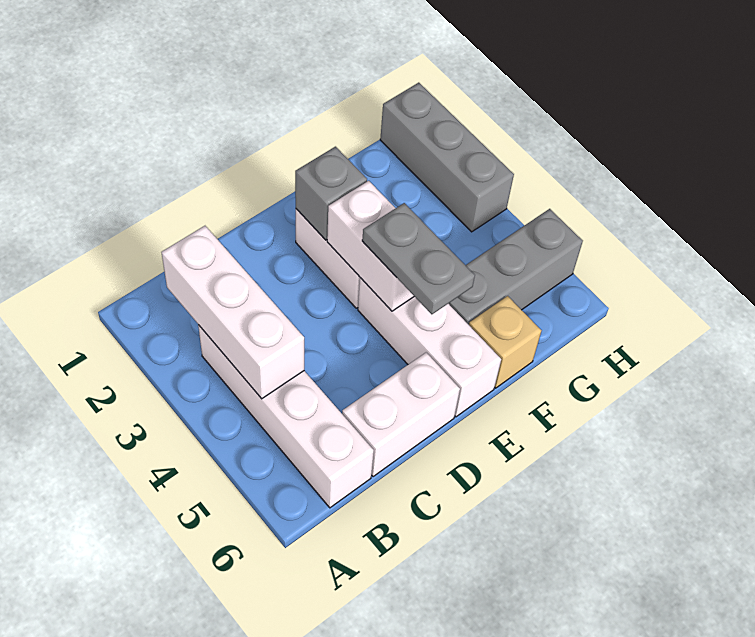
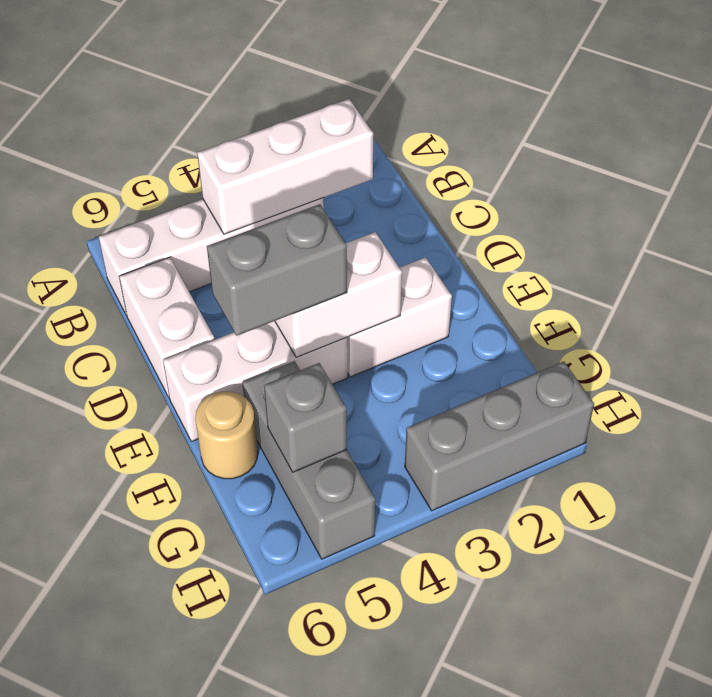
grey brick E2 level 2 -> grey brick G5 level 2
grey plate E4:E5 level 3 -> grey brick E4:E5 level 3
tan brick F6 level 1 -> tan round brick F6 level 1

